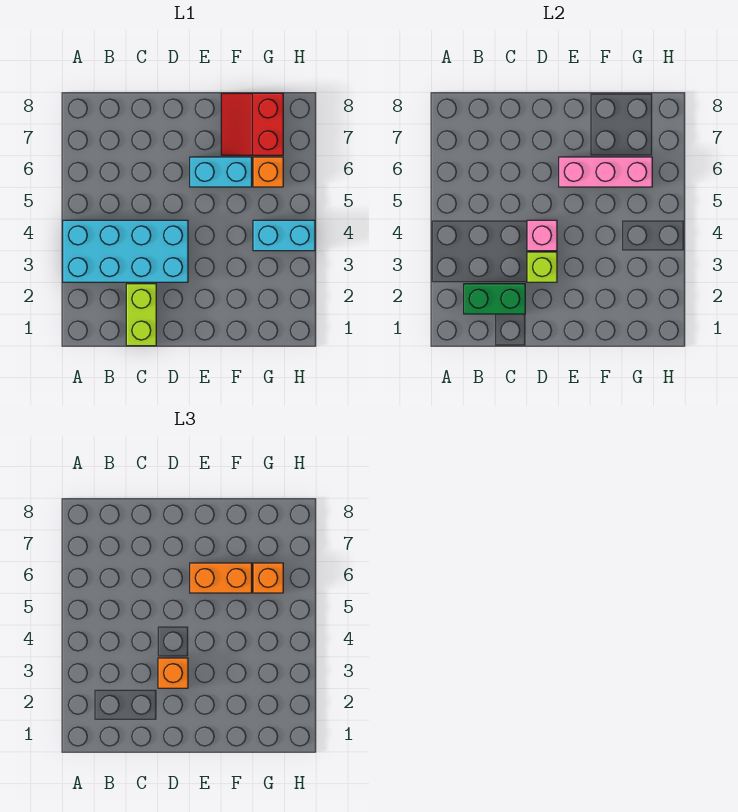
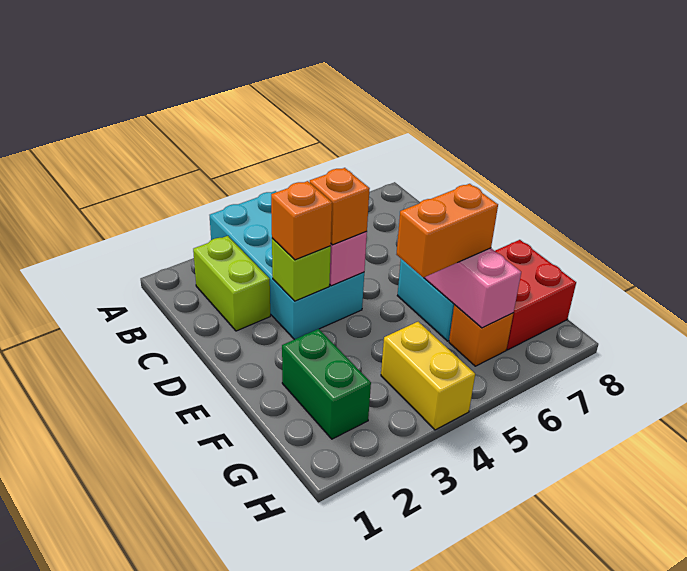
green brick B2:C2 level 2 -> green brick F2:G2 level 1
lime brick C1:C2 level 1 -> lime brick B2:C2 level 1
orange brick E6:F6 level 3 -> orange brick F5:F6 level 3
red slope F7:G8 level 1 top G -> red brick F7:G8 level 1
cyan brick G4:H4 level 1 -> yellow brick G4:H4 level 1
orange brick G6 level 3 -> orange brick D4 level 3

